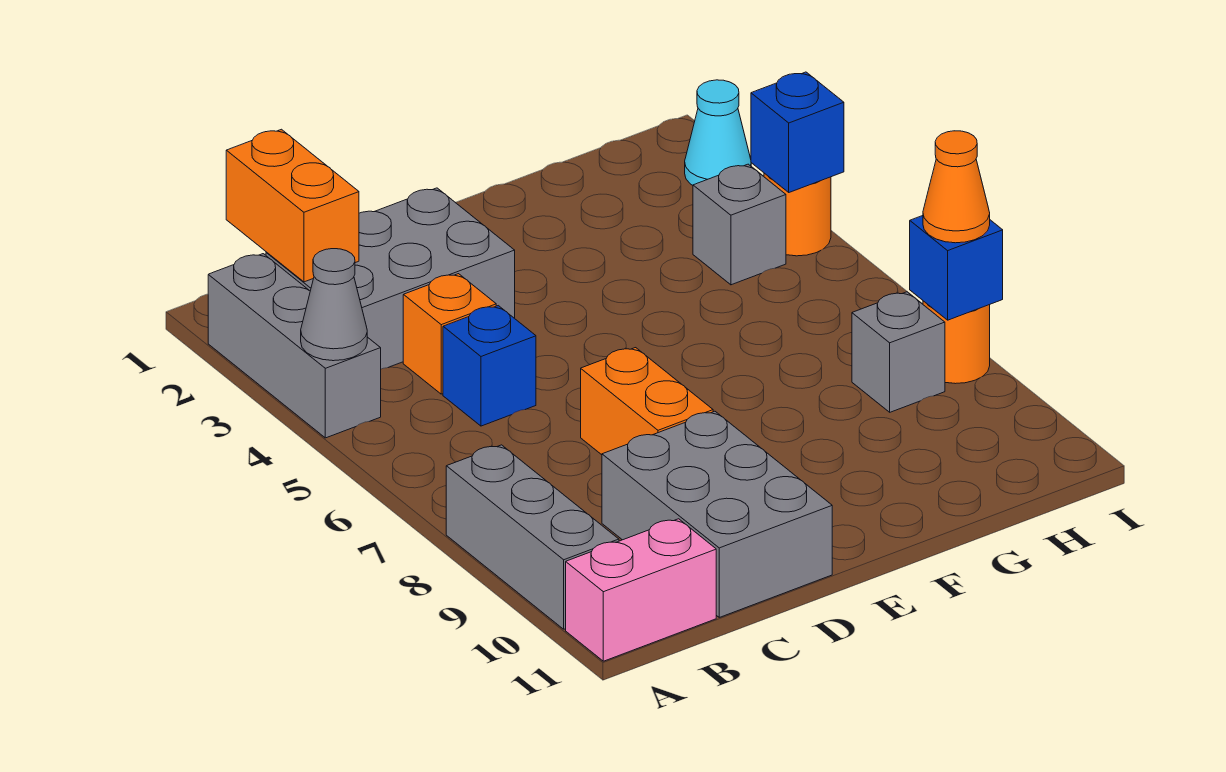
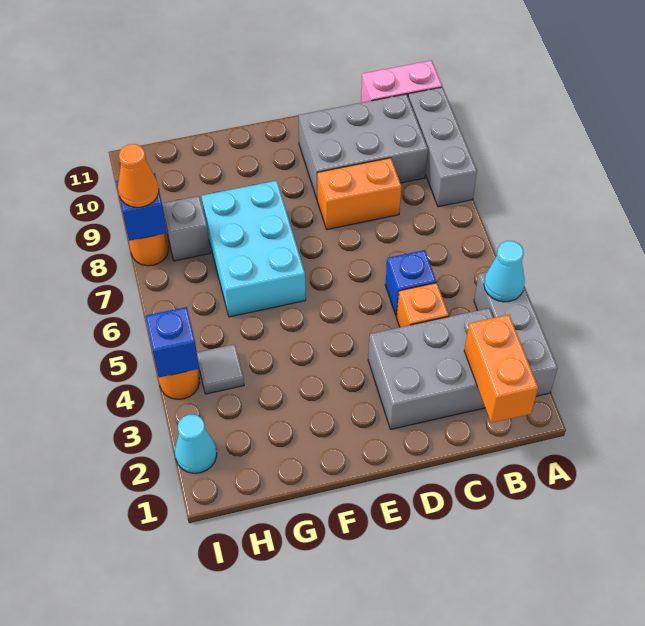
grey cone A4 level 2 -> cyan cone A4 level 2
grey brick C9:D11 level 1 -> grey brick B9:D10 level 1
orange brick D7:D8 level 1 -> orange brick C8:D8 level 1
none -> cyan brick F6:G8 level 1
grey brick H4 level 1 -> grey tile H4 level 1

